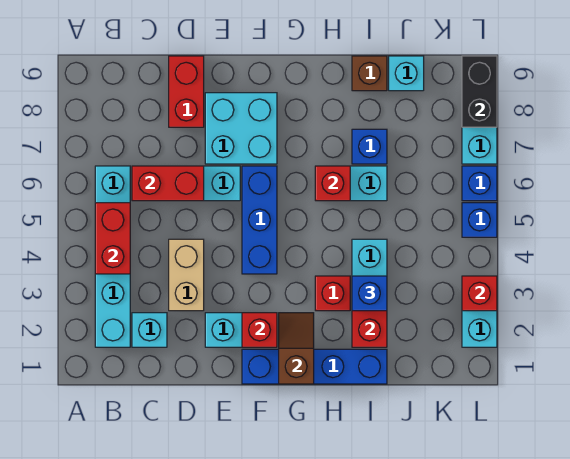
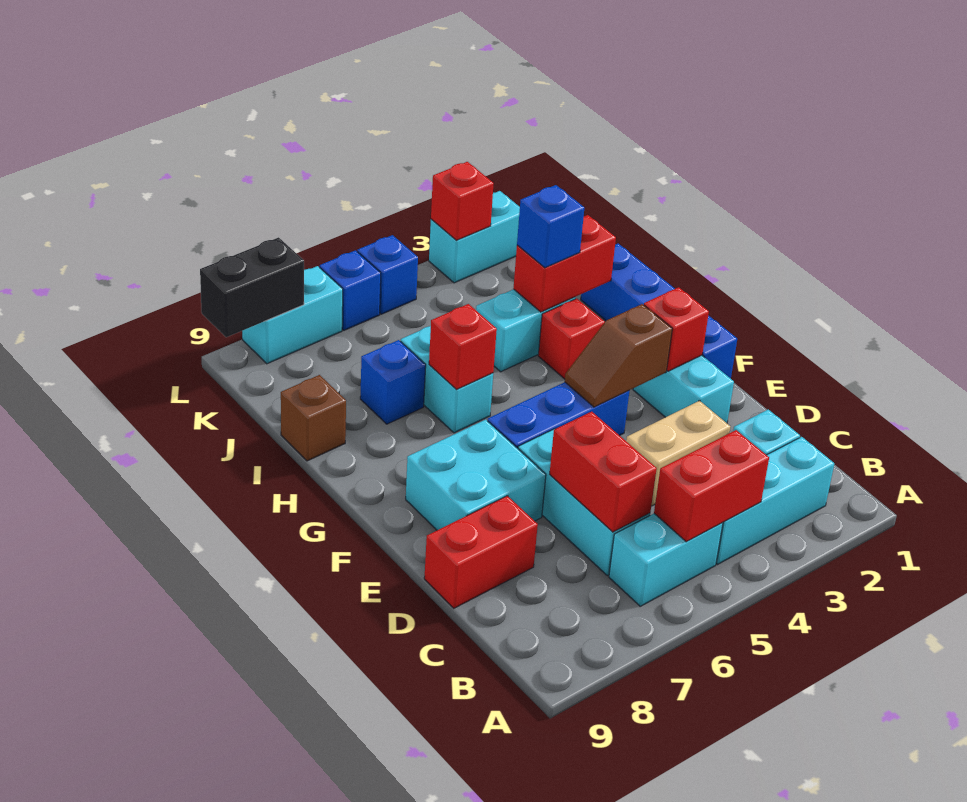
brown slope G1:G2 level 2 top 1 -> brown slope F3:F4 level 2 top 3
cyan brick J9 level 1 -> none

